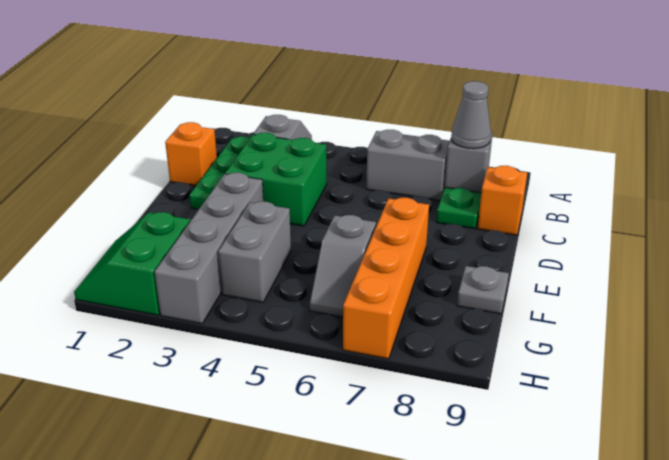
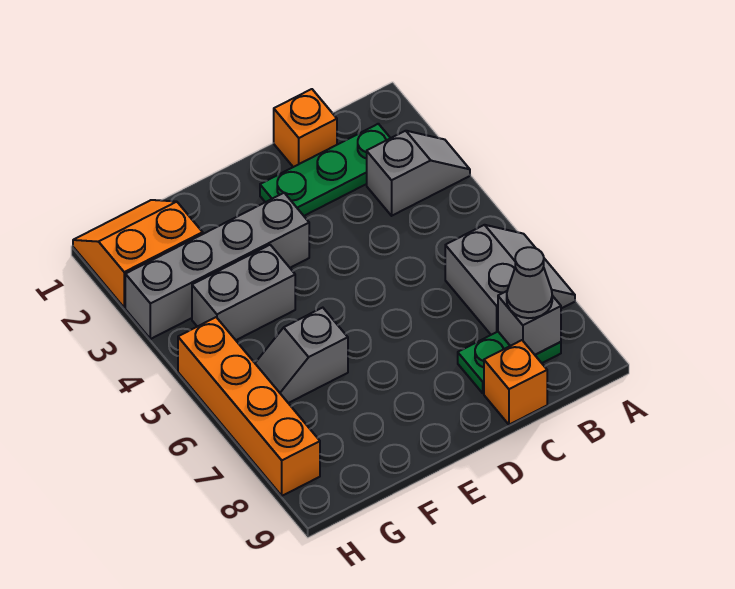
green brick C3:D4 level 1 -> none
orange brick E7:H7 level 1 -> orange brick H5:H8 level 1
grey plate F9 level 1 -> none
green slope G1:H2 level 1 top 2 -> orange slope G1:H2 level 1 top 2

